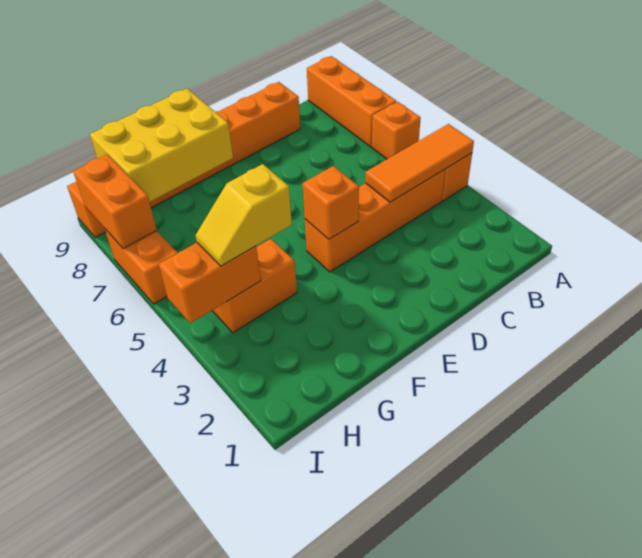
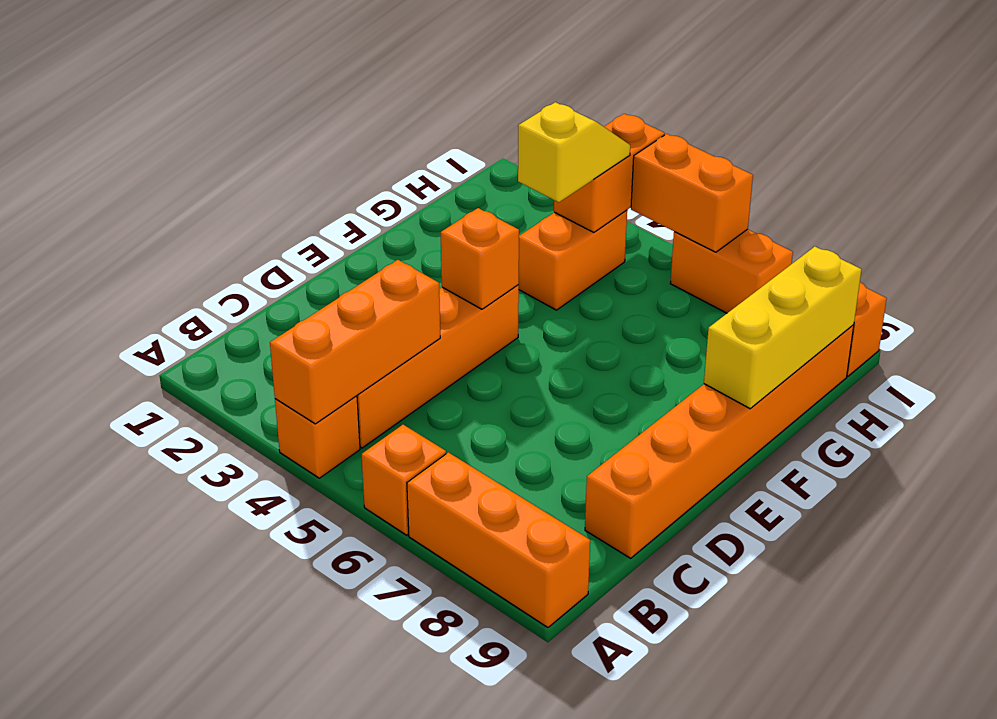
orange tile A4:C4 level 2 -> orange brick A4:C4 level 2
yellow brick F8:H9 level 2 -> yellow brick F9:H9 level 2
orange brick I7:I8 level 2 -> orange brick I5:I6 level 2

